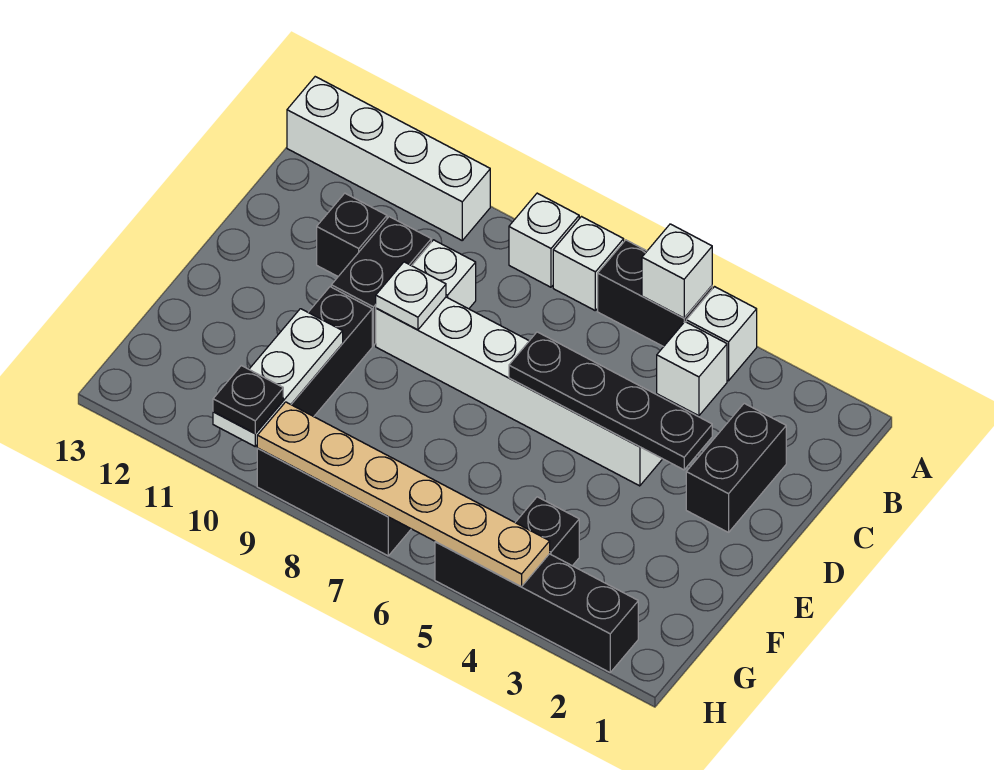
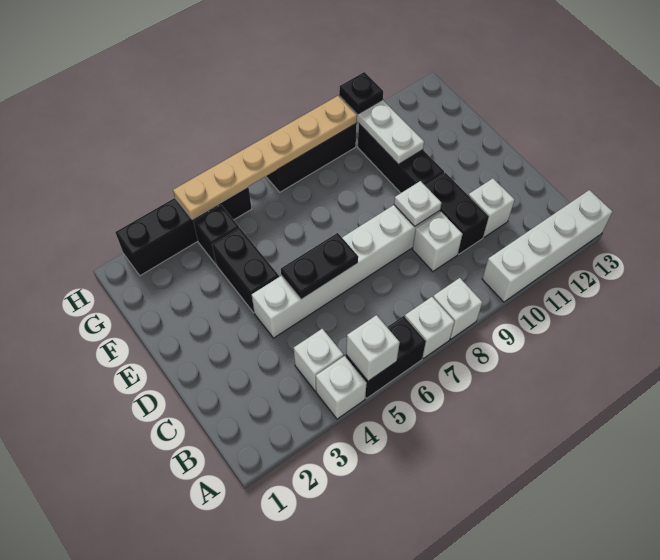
black brick C2:D2 level 1 -> black brick E4:F4 level 1
black brick C11 level 1 -> white brick C11 level 1
black plate D3:D6 level 2 -> black plate D5:D6 level 2

